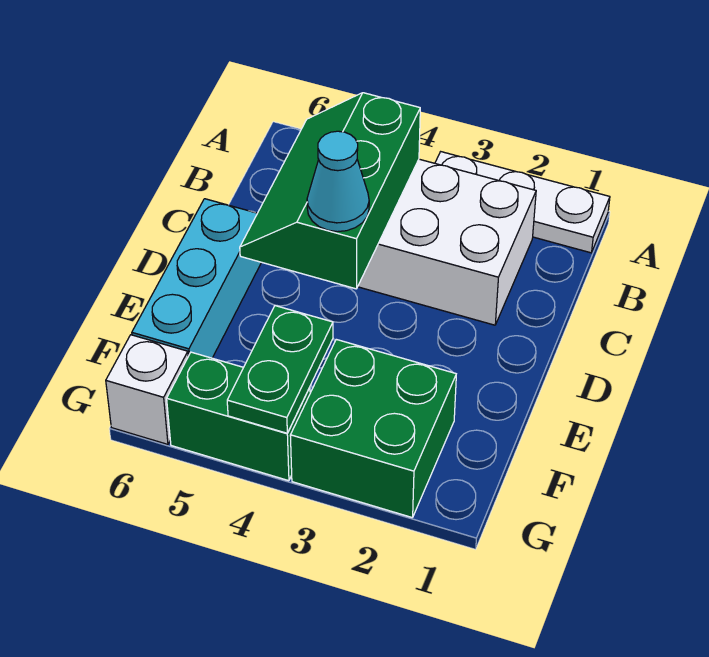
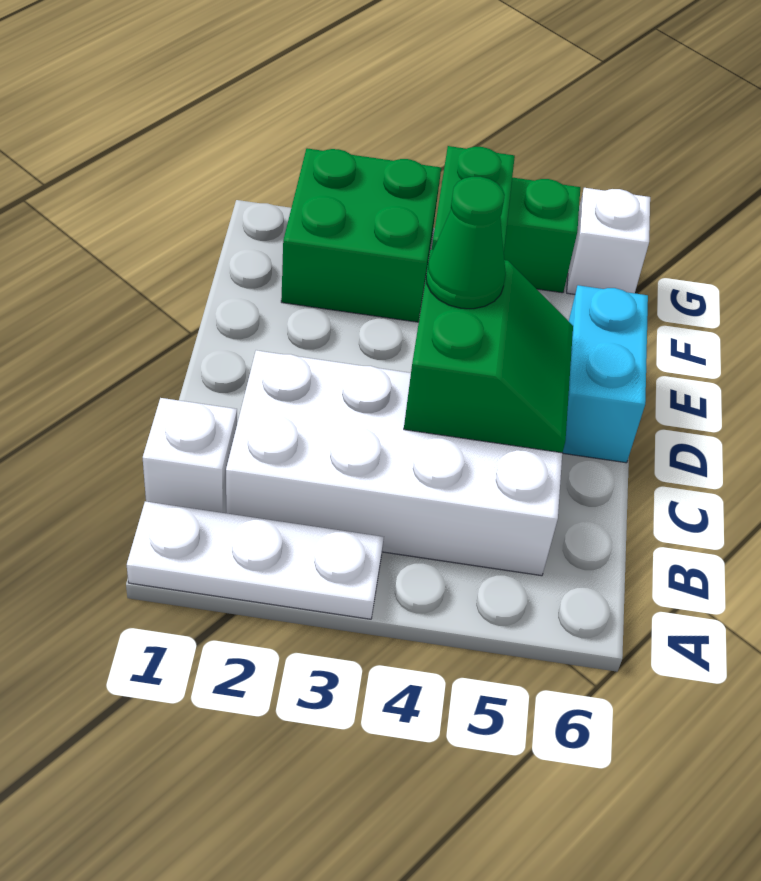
none -> white brick B1 level 1
green slope B4:D5 level 2 top 4 -> green slope C4:D5 level 2 top 4
cyan cone D4 level 3 -> green cone D4 level 3
cyan brick D6:F6 level 1 -> cyan brick D6:E6 level 1

